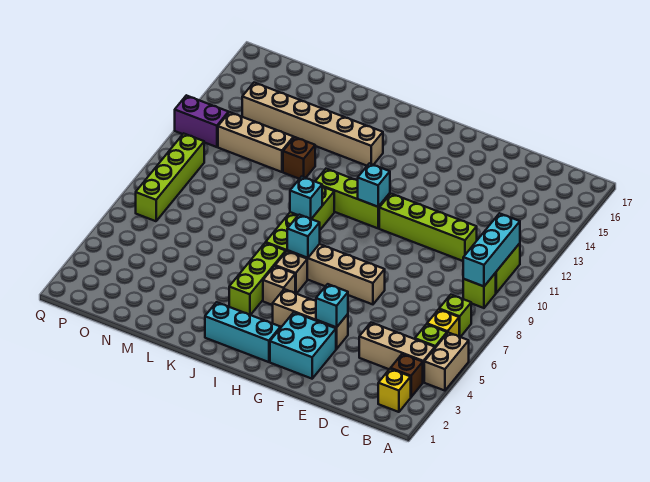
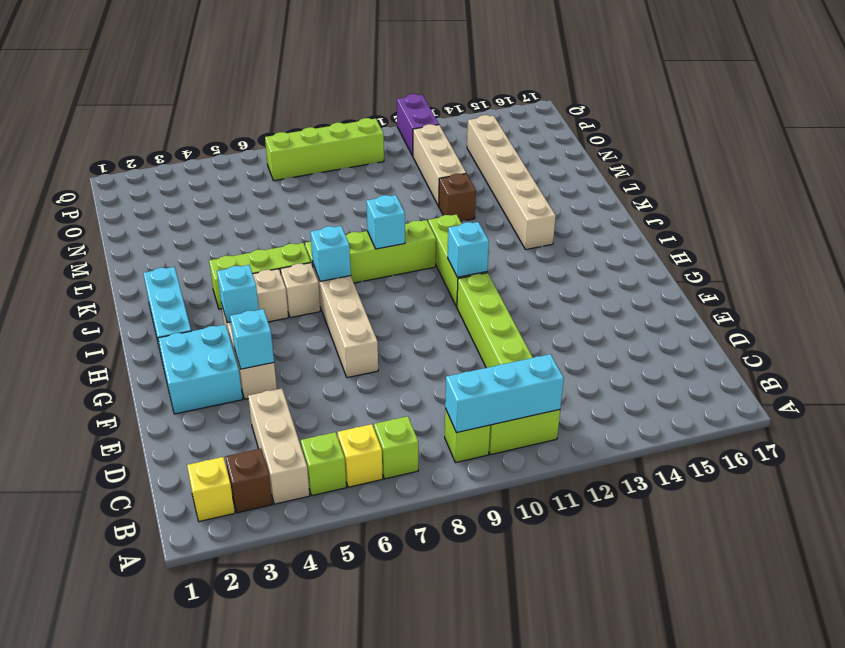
tan brick A4:A5 level 1 -> none
none -> cyan brick H4 level 2

